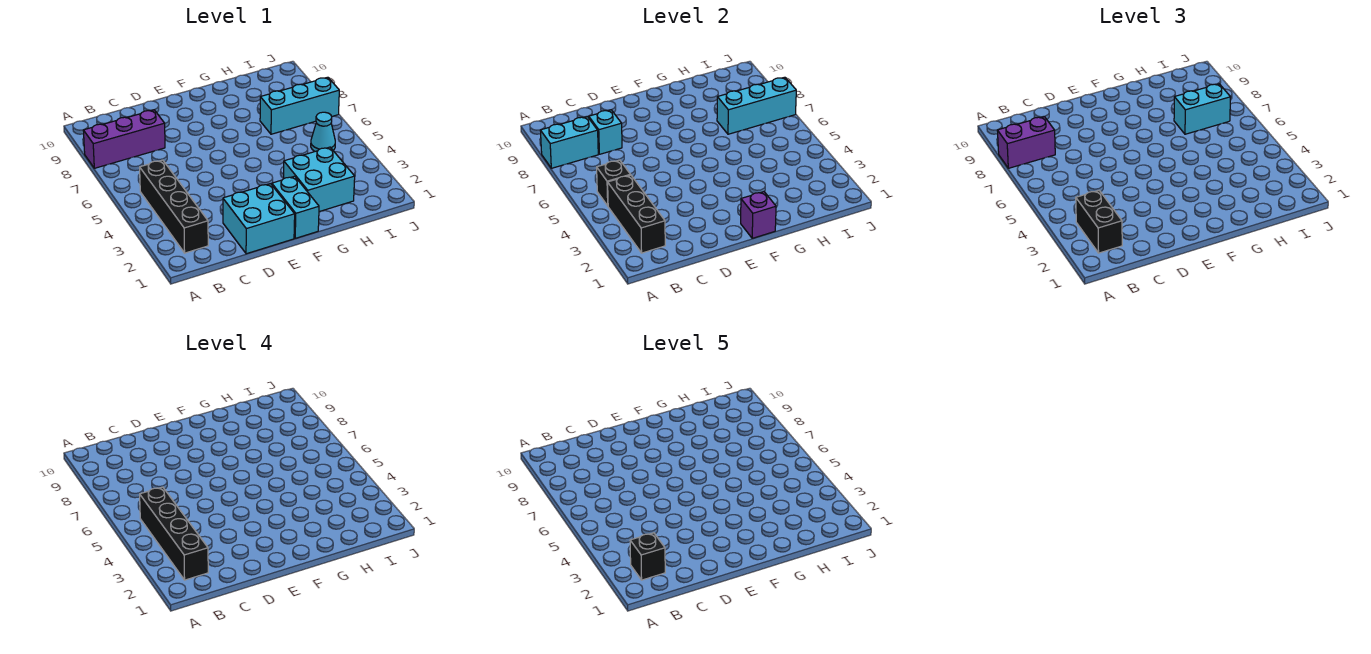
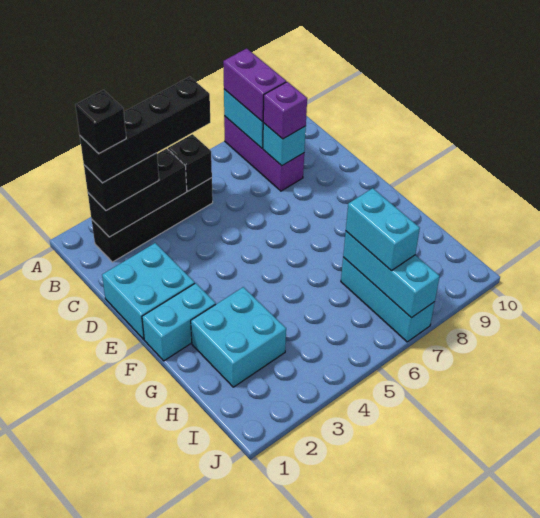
purple brick F1 level 2 -> purple brick C8 level 3
cyan cone I5 level 1 -> none

